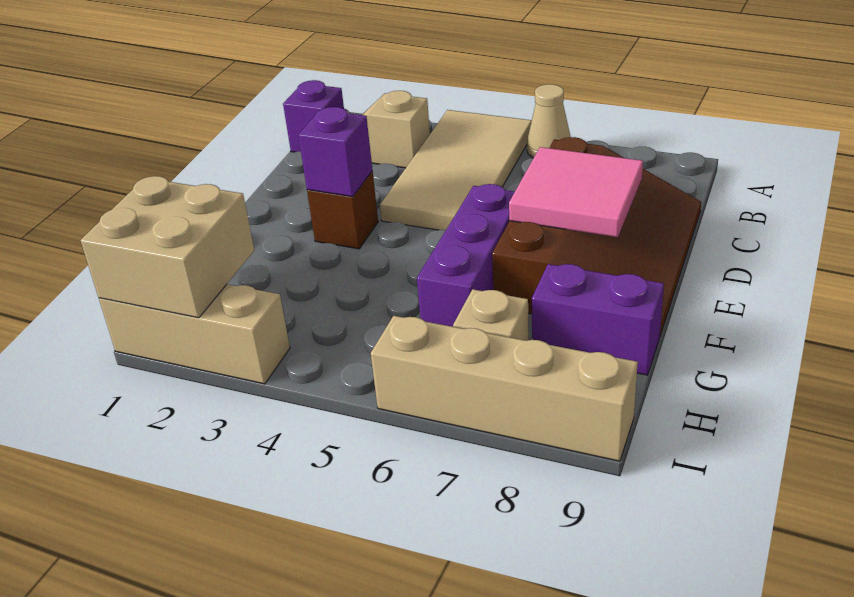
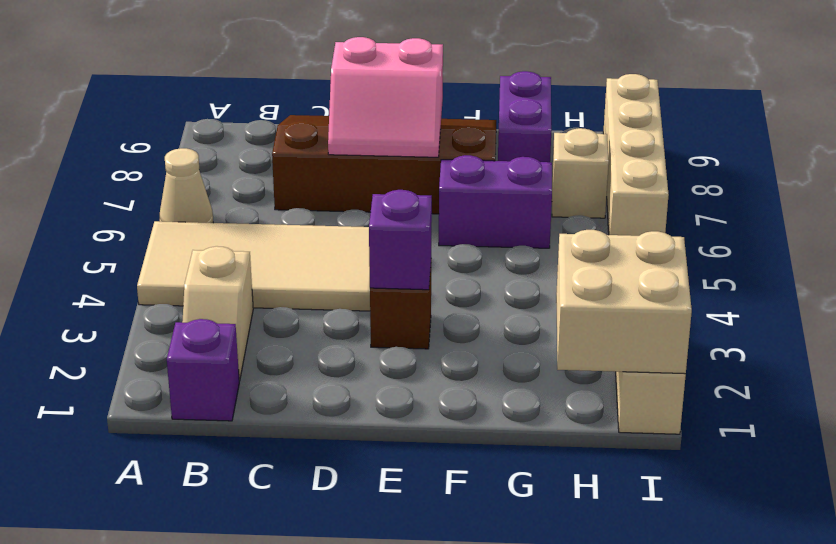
pink tile D7:E8 level 2 -> pink slope D7:E8 level 2 top 8
purple brick E6:G6 level 1 -> purple brick F6:G6 level 1

